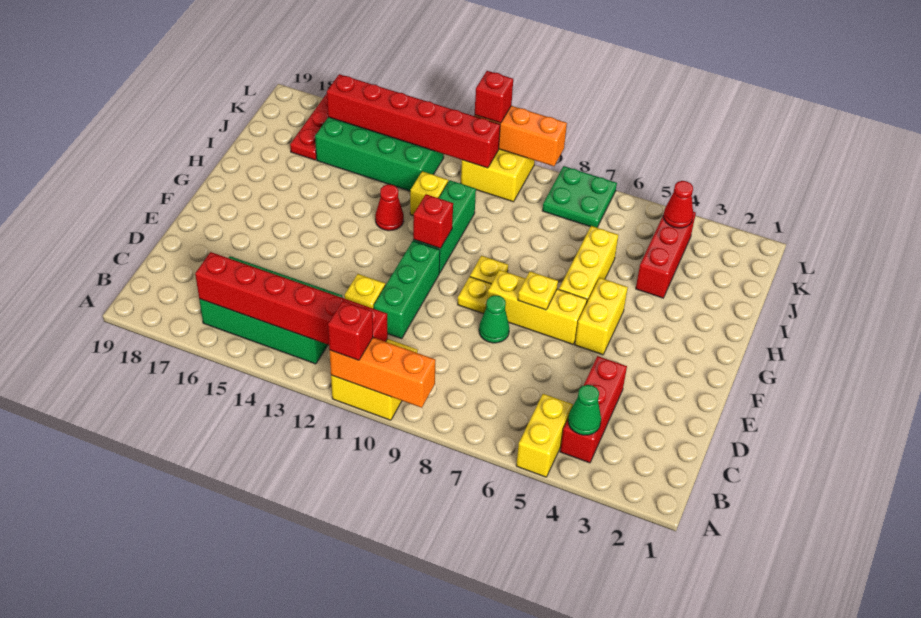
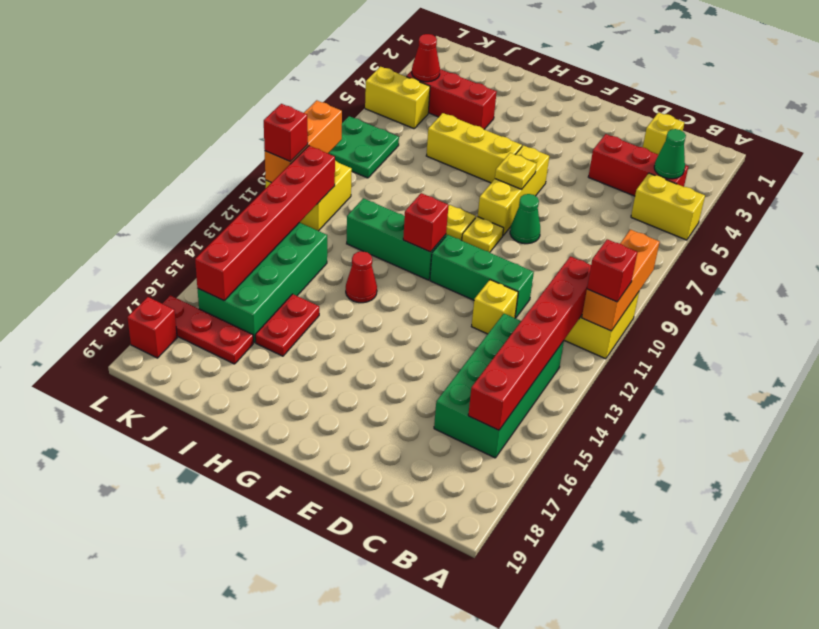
yellow brick F5:G5 level 1 -> yellow brick K5:L5 level 1
yellow brick I12 level 1 -> yellow brick C2 level 1
none -> red plate I15:I16 level 1
none -> red brick L18 level 1

